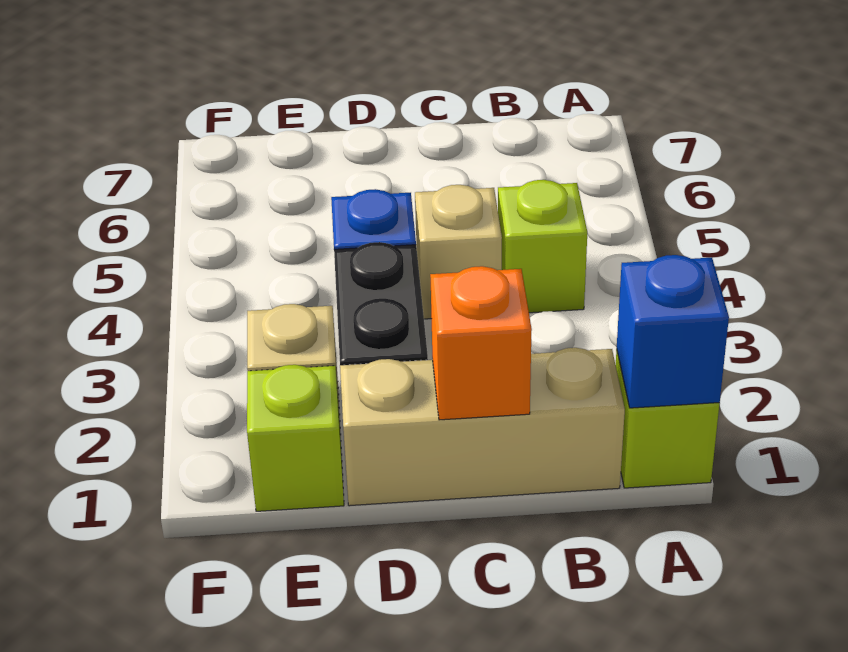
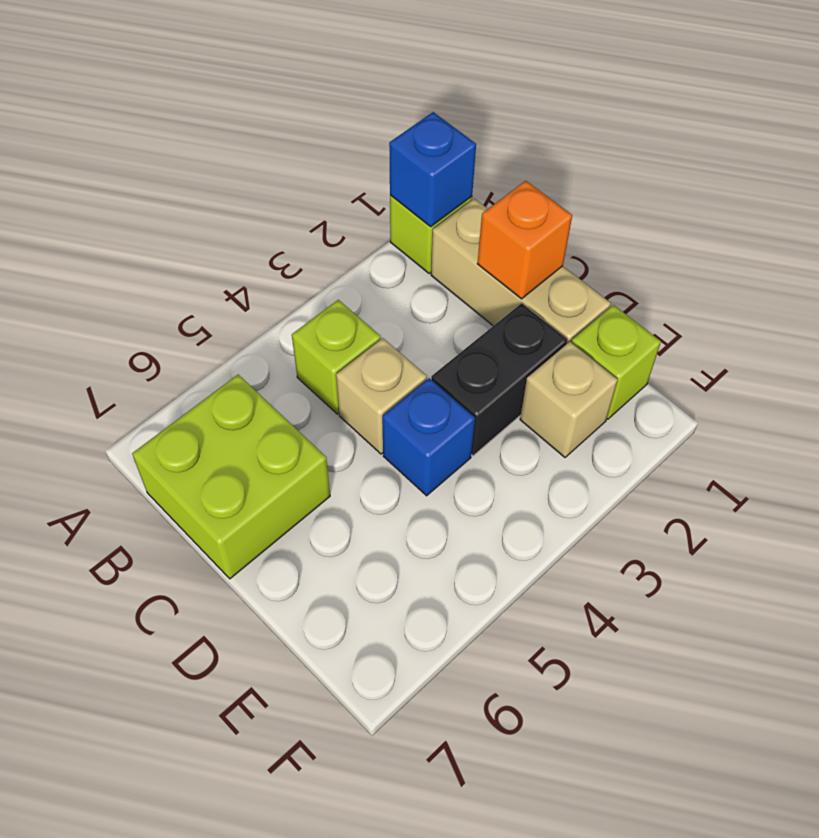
none -> lime brick B6:C7 level 1

